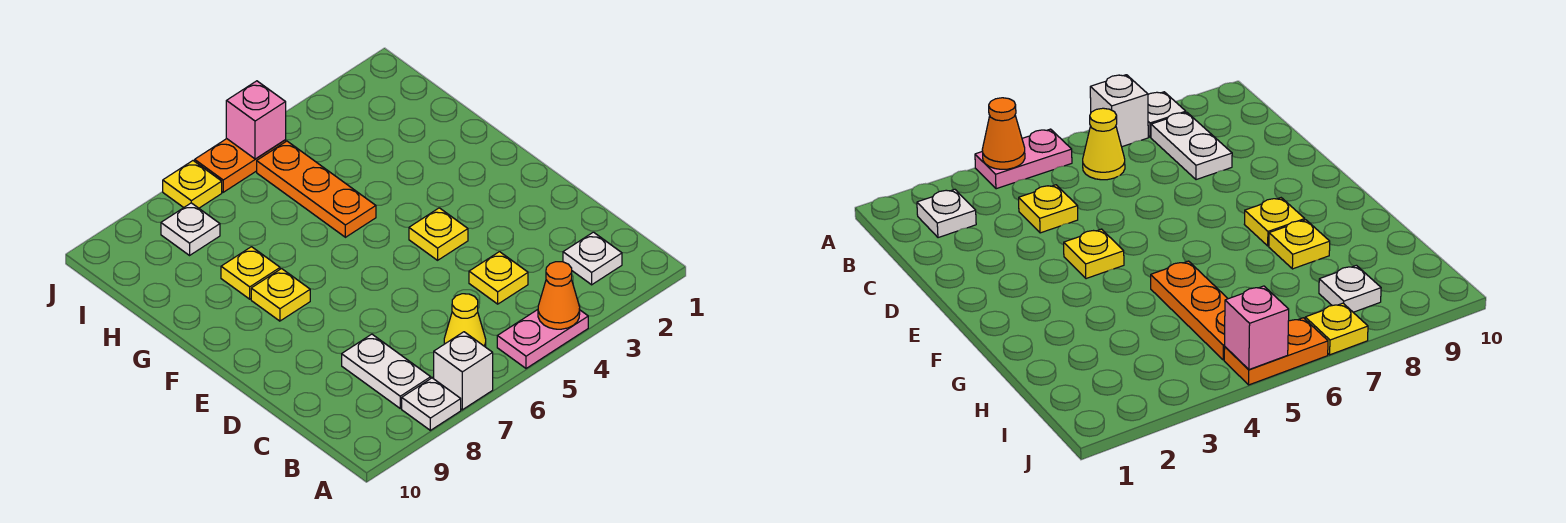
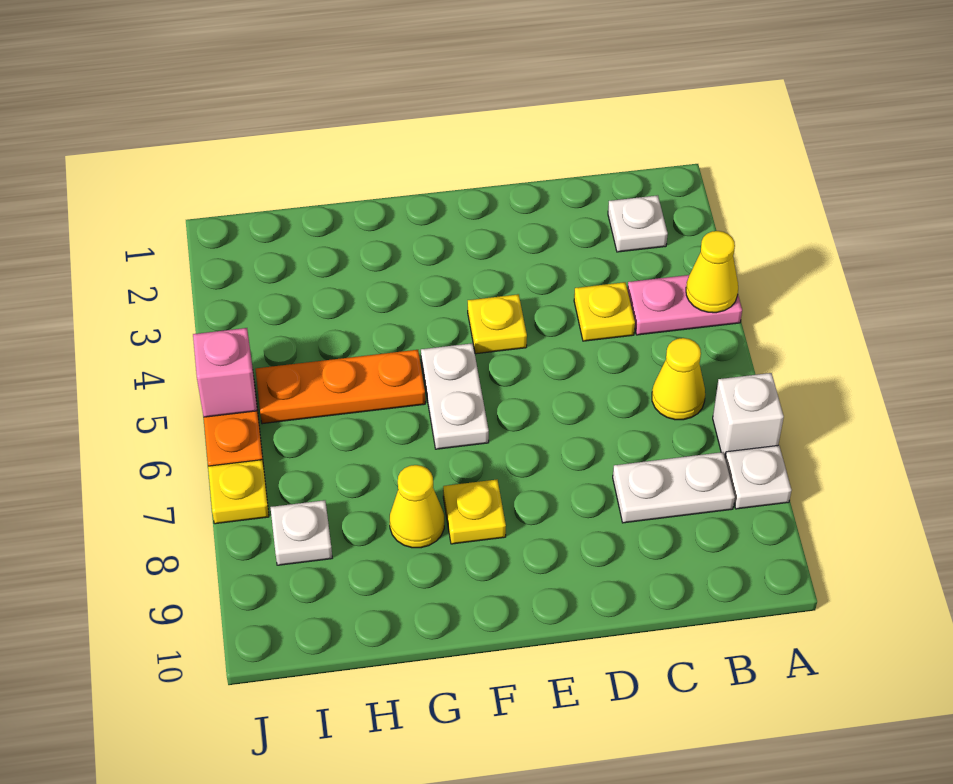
pink plate A4:A5 level 1 -> pink plate A4:B4 level 1
orange cone A4 level 2 -> yellow cone A4 level 2
none -> white plate F5:F6 level 1
yellow plate G8 level 1 -> yellow cone G8 level 1

